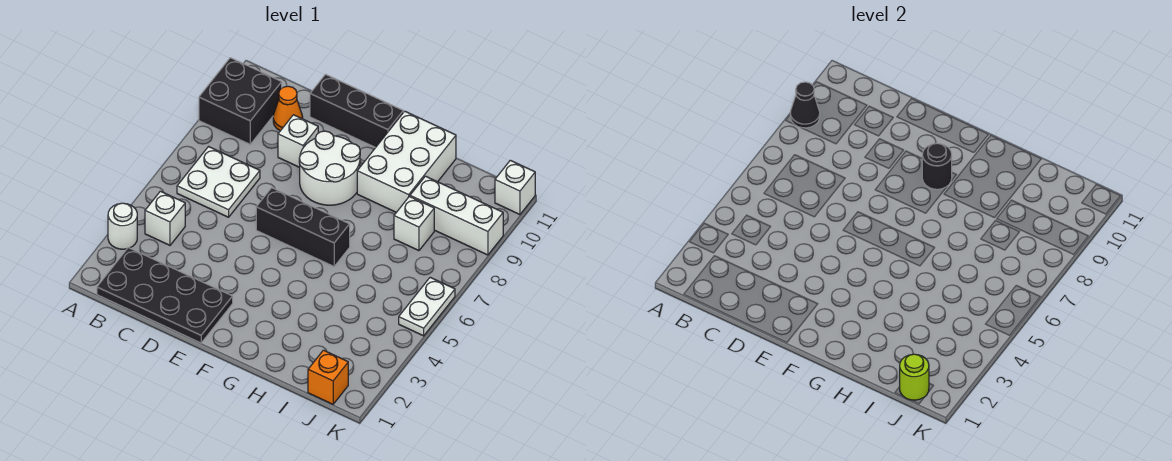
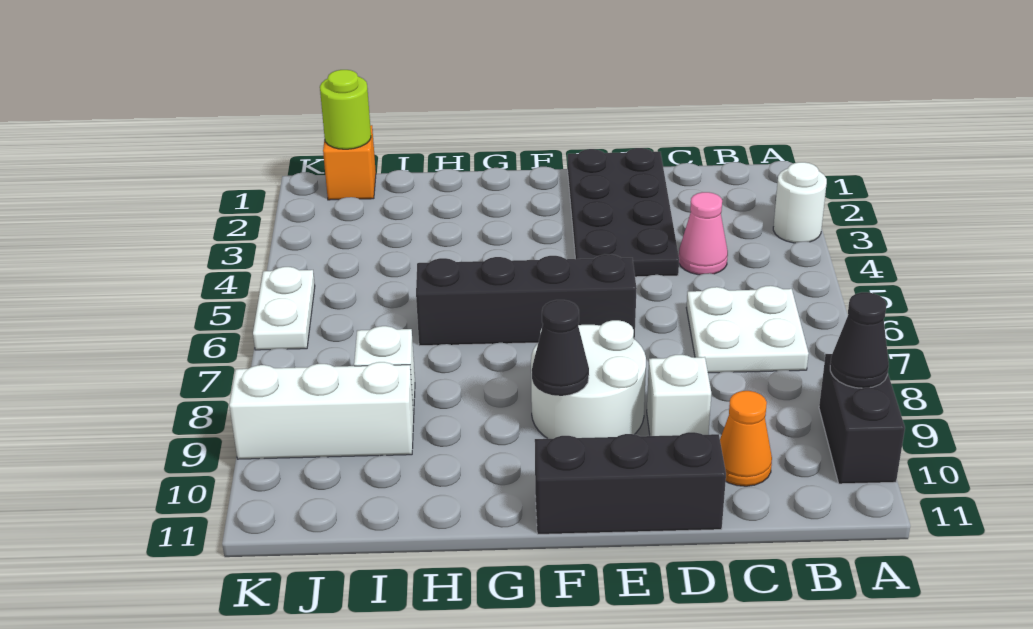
black brick A9:B10 level 1 -> black brick A9:A10 level 1
black plate B1:E2 level 1 -> black plate D1:E4 level 1
white brick B4 level 1 -> none
none -> pink cone C4 level 1
black brick E6:G6 level 1 -> black brick E6:H6 level 1
black round brick F9 level 2 -> black cone F9 level 2
white brick G9:H11 level 1 -> none
white brick K11 level 1 -> none

